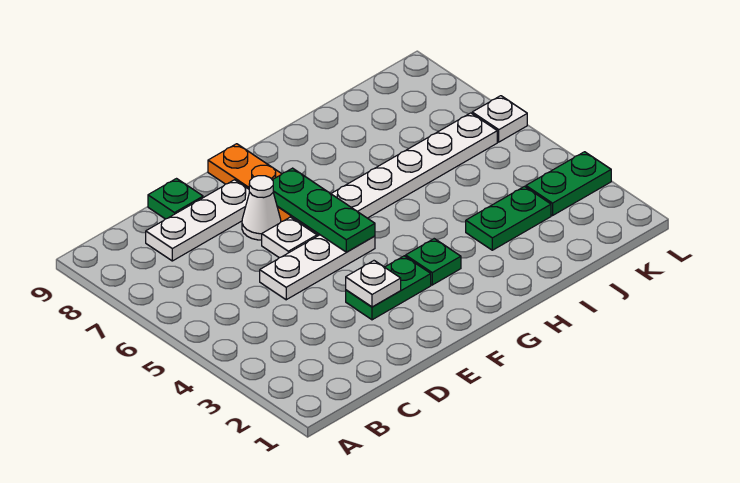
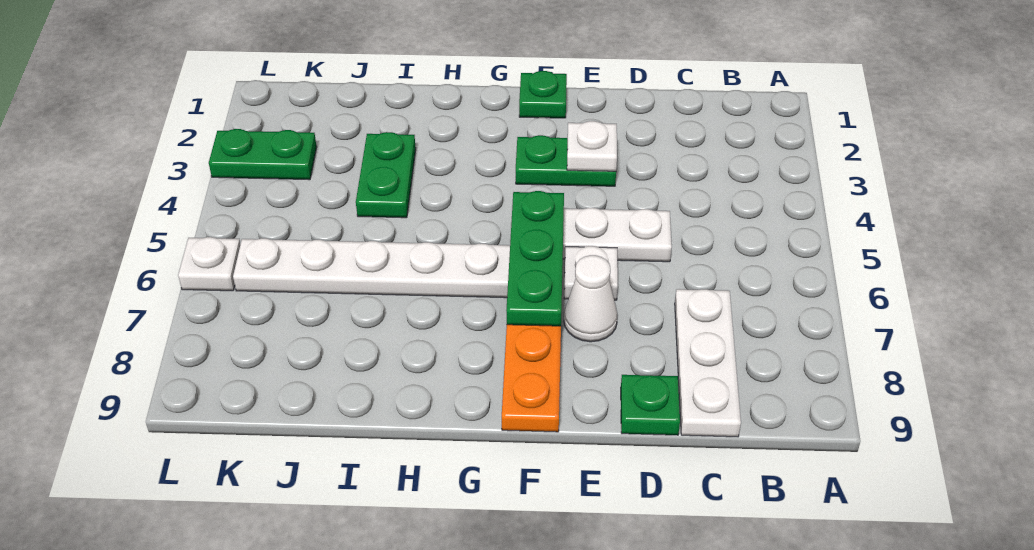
white plate C8:E8 level 1 -> white plate C7:C9 level 1
green plate G3 level 1 -> green plate F1 level 1
green plate I3:J3 level 1 -> green plate I3:I4 level 1

